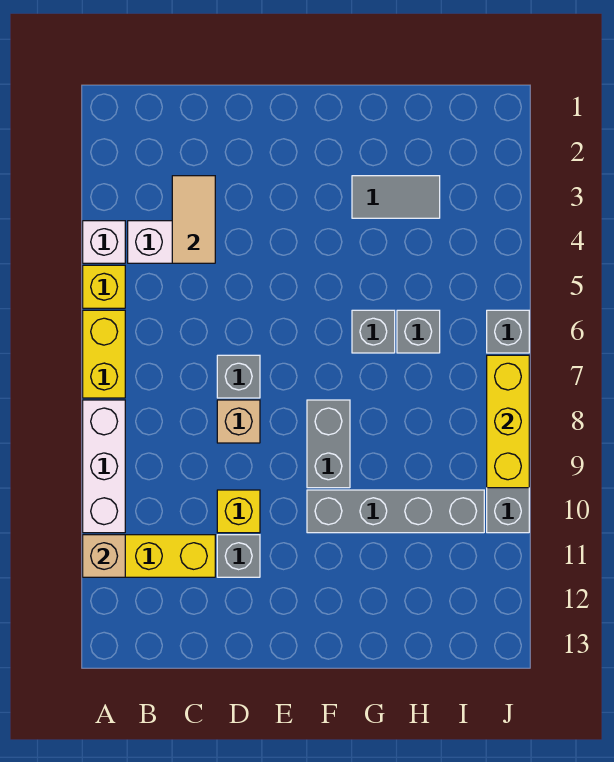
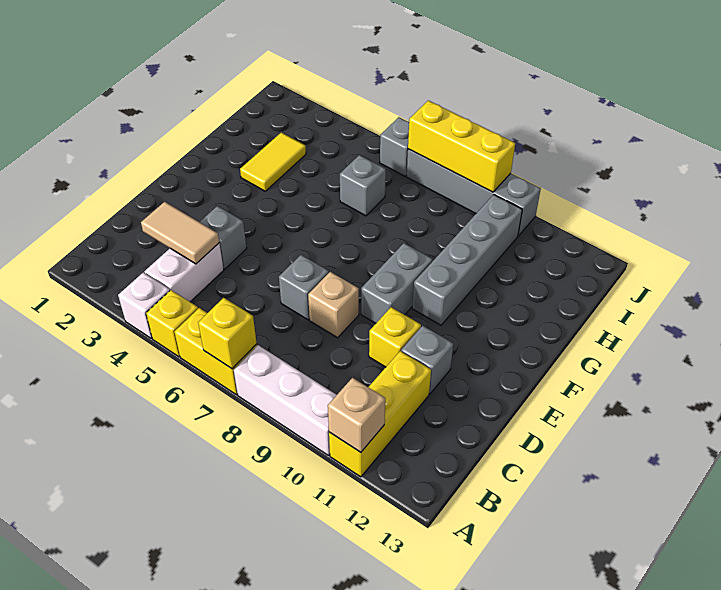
none -> yellow brick A7 level 2
grey brick F8:F9 level 1 -> grey brick E9:F9 level 1
grey tile G3:H3 level 1 -> yellow tile G3:H3 level 1
grey brick G6 level 1 -> grey brick D4 level 1

